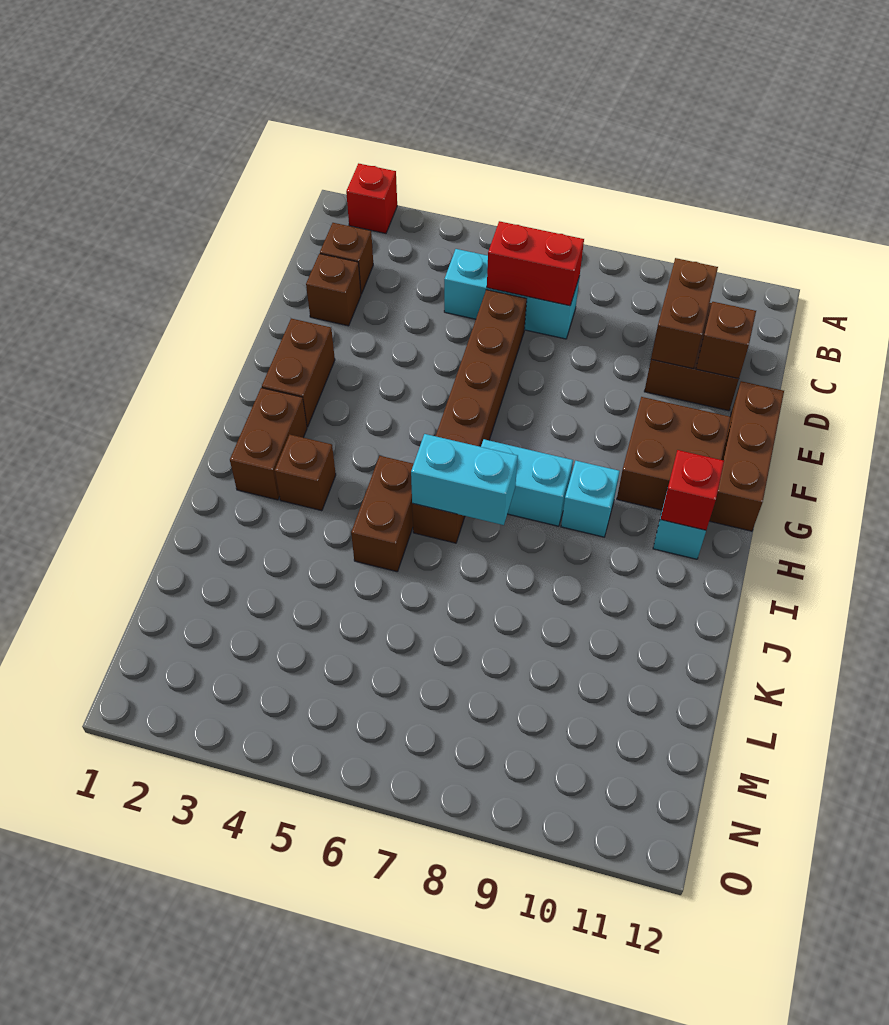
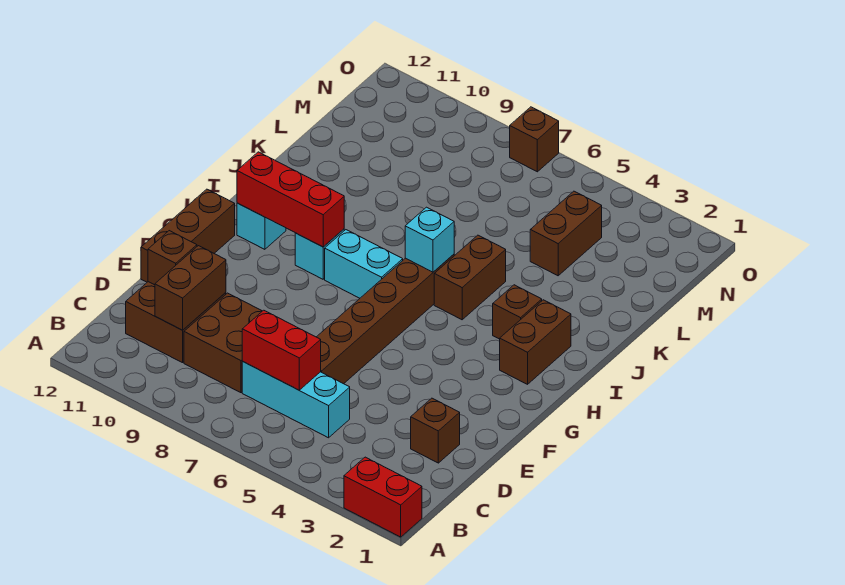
red brick A2 level 1 -> red brick A1:A2 level 1
brown brick C2 level 1 -> brown brick O7 level 1
brown brick F2:G2 level 1 -> brown brick L4:M4 level 1
brown brick F10:G11 level 1 -> brown brick C8:D9 level 1
red brick H11 level 2 -> red brick H9:H11 level 2
cyan brick I6:I7 level 2 -> cyan brick I6 level 2

